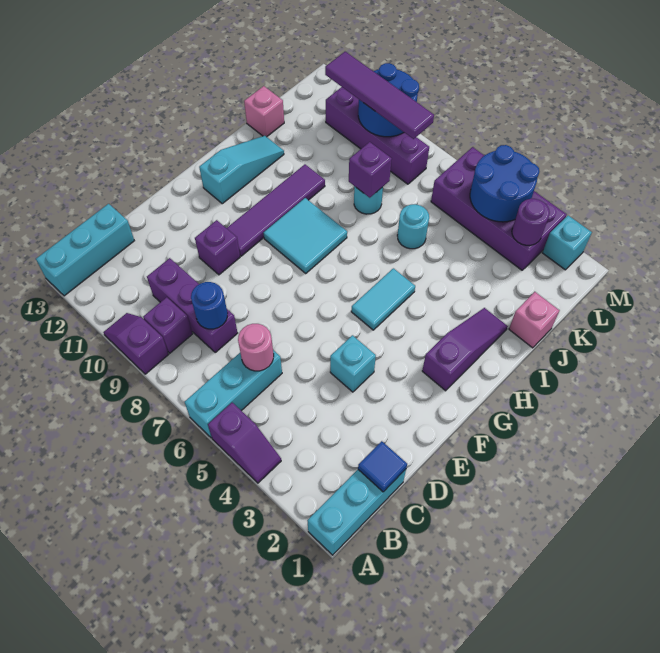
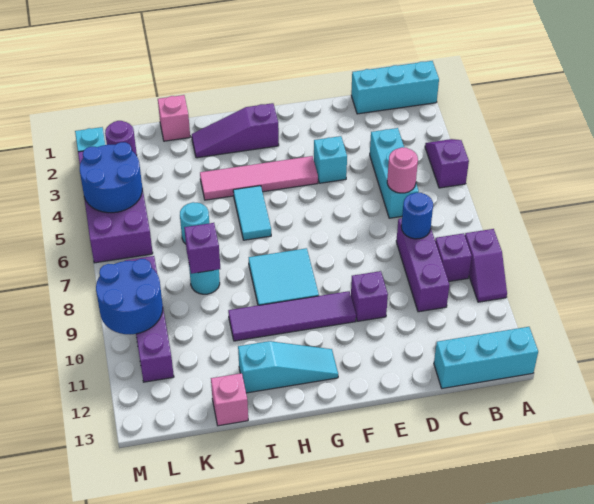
cyan brick A6:C6 level 1 -> cyan brick C4:C6 level 1
blue tile C1 level 2 -> none
none -> pink tile F4:I4 level 1
cyan tile G5:H5 level 1 -> cyan tile H5:H6 level 1
cyan slope G12:I12 level 1 top G -> cyan slope G12:I12 level 1 top I
purple tile L8:L11 level 3 -> none

